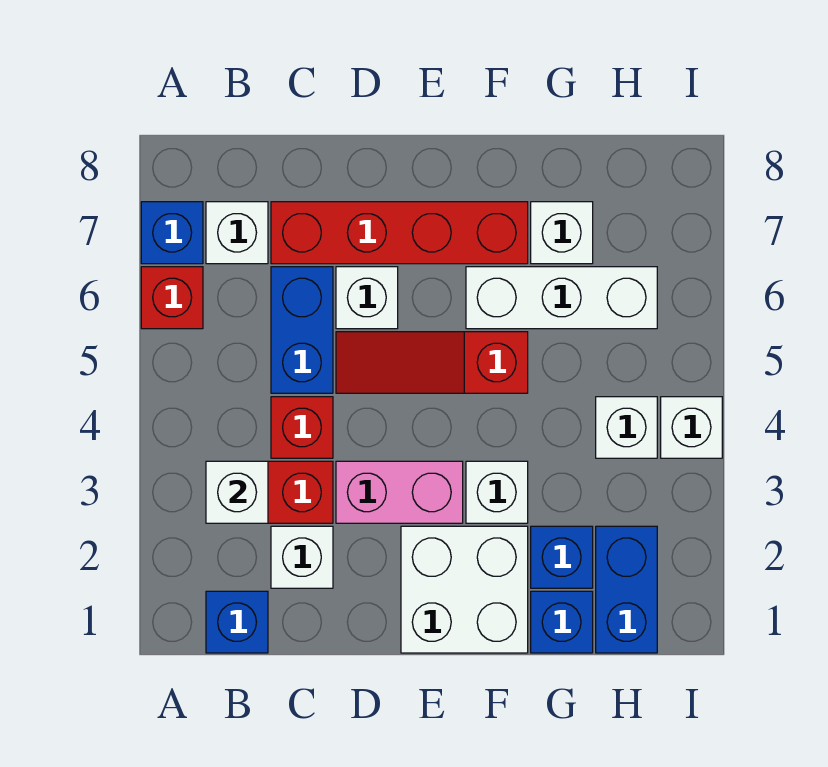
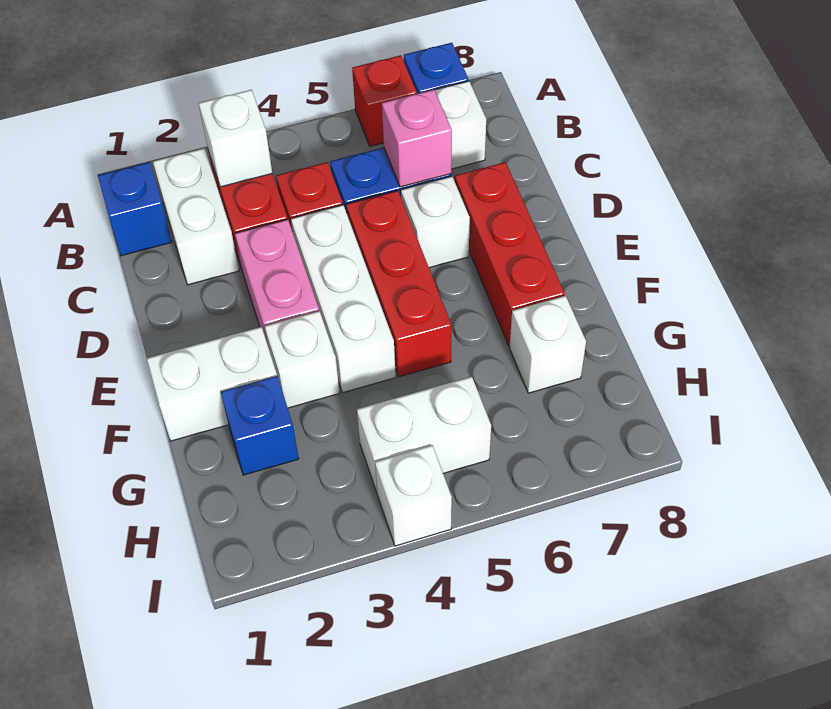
white brick C2 level 1 -> white brick B2:C2 level 1
none -> pink brick C6 level 2
red brick C7:F7 level 1 -> red brick D7:F7 level 1
red slope D5:F5 level 1 top F -> red brick D5:F5 level 1
white brick E1:F2 level 1 -> white brick F1:F2 level 1
white brick F6:H6 level 1 -> white brick D4:F4 level 1
blue brick G1 level 1 -> none
blue brick H1:H2 level 1 -> none
white brick H4 level 1 -> white brick H4:H5 level 1

